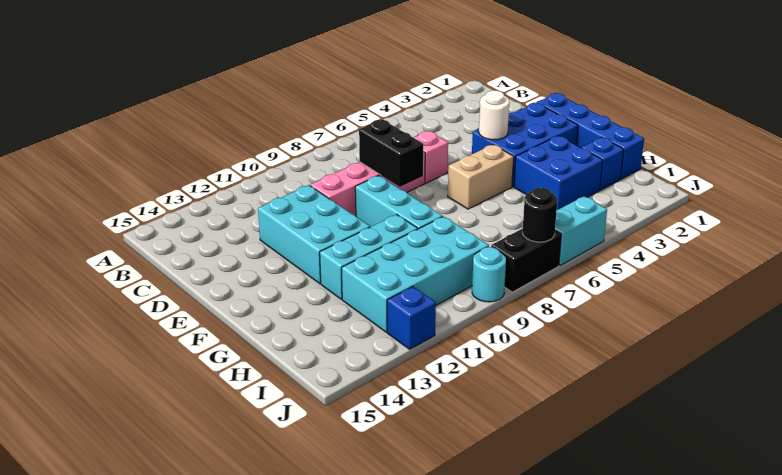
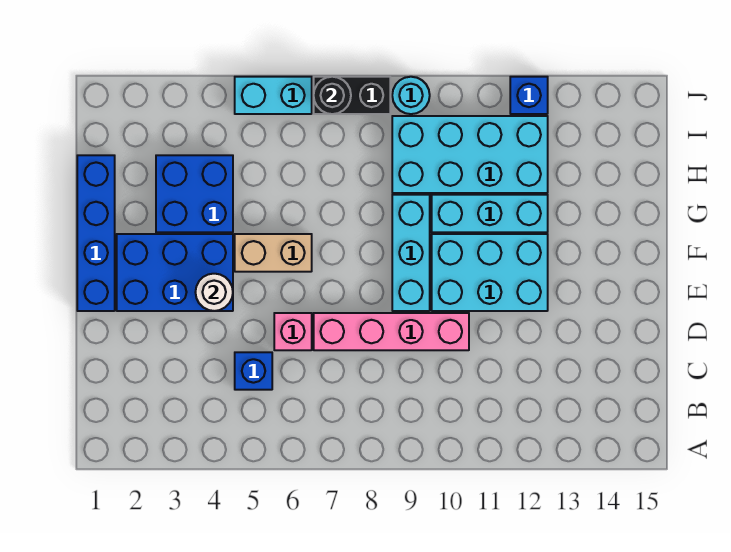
black brick D8:E8 level 2 -> none
cyan brick D11:F12 level 1 -> cyan brick E10:F12 level 1
blue brick H2 level 1 -> blue brick C5 level 1

